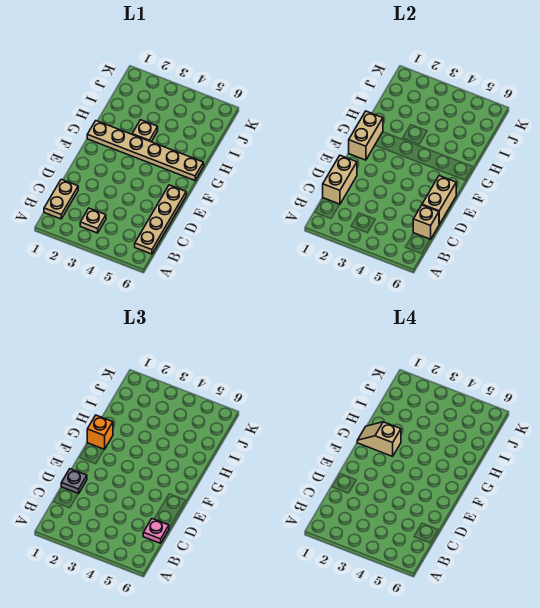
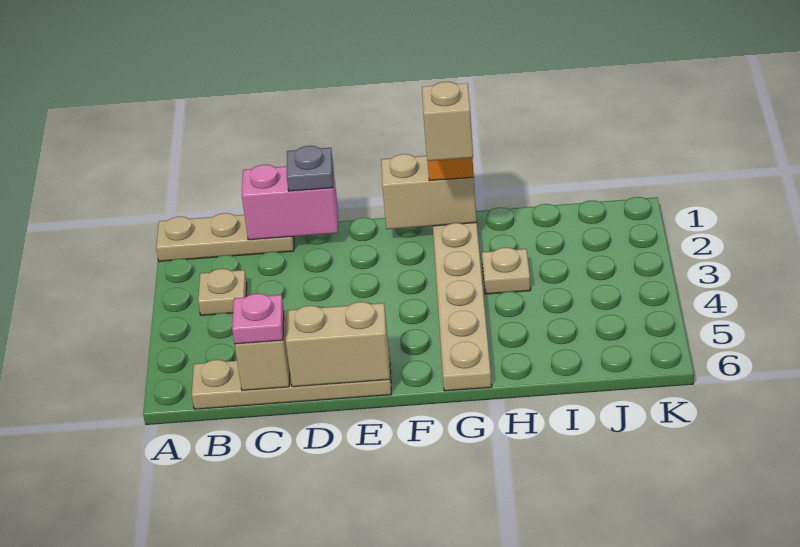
tan plate B1:C1 level 1 -> tan plate A1:C1 level 1
tan brick C1:D1 level 2 -> pink brick C1:D1 level 2

